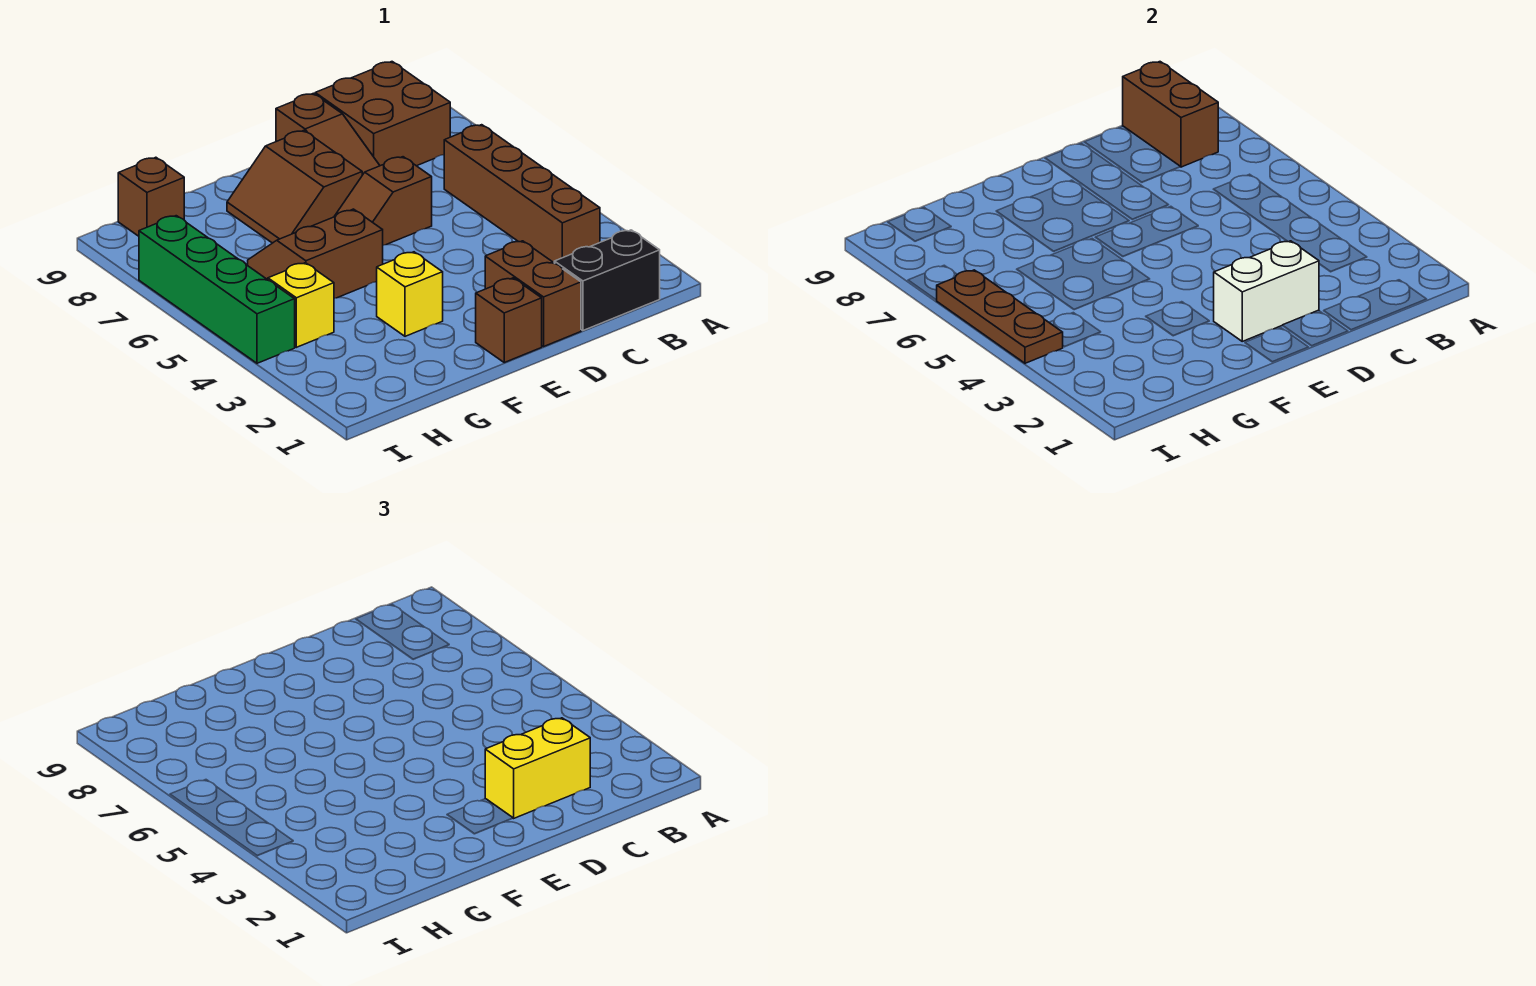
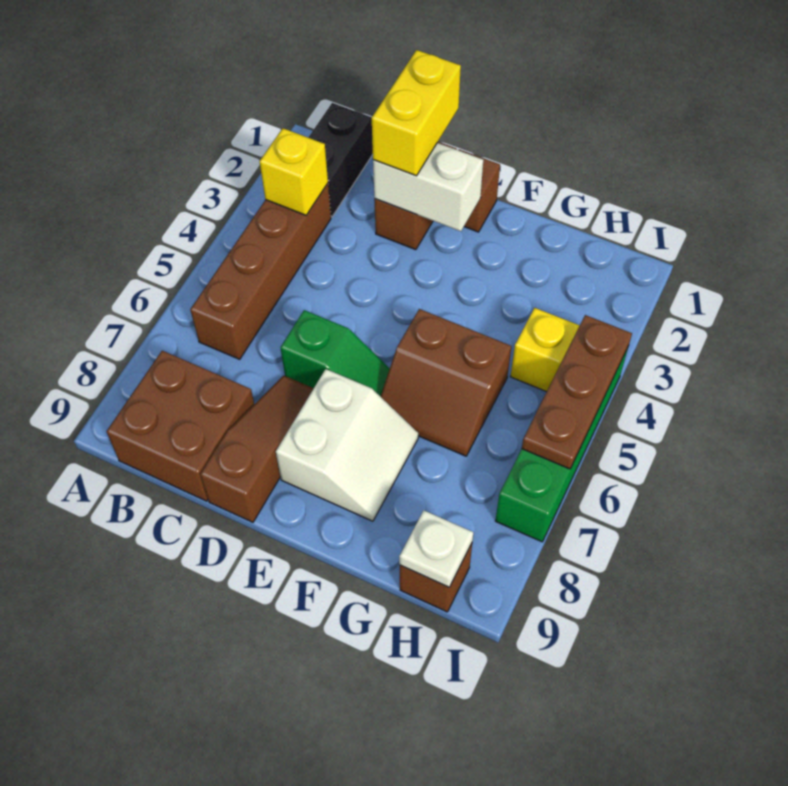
black brick B1:C1 level 1 -> black brick B1:B2 level 1
brown brick B8:B9 level 2 -> none
yellow brick C2:D2 level 3 -> yellow brick D1:D2 level 3
brown slope D6:E6 level 1 top D -> green slope D6:E6 level 1 top D
brown slope E7:F8 level 1 top E -> white slope E7:F8 level 1 top E
yellow brick F3 level 1 -> yellow brick B3 level 2
none -> white plate H9 level 2

